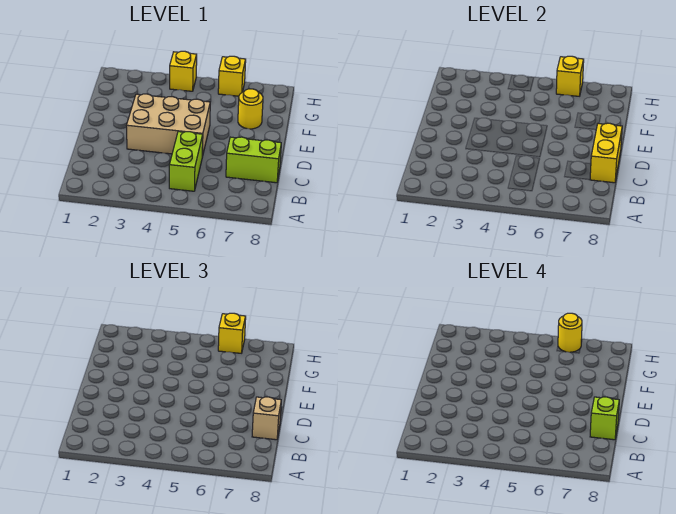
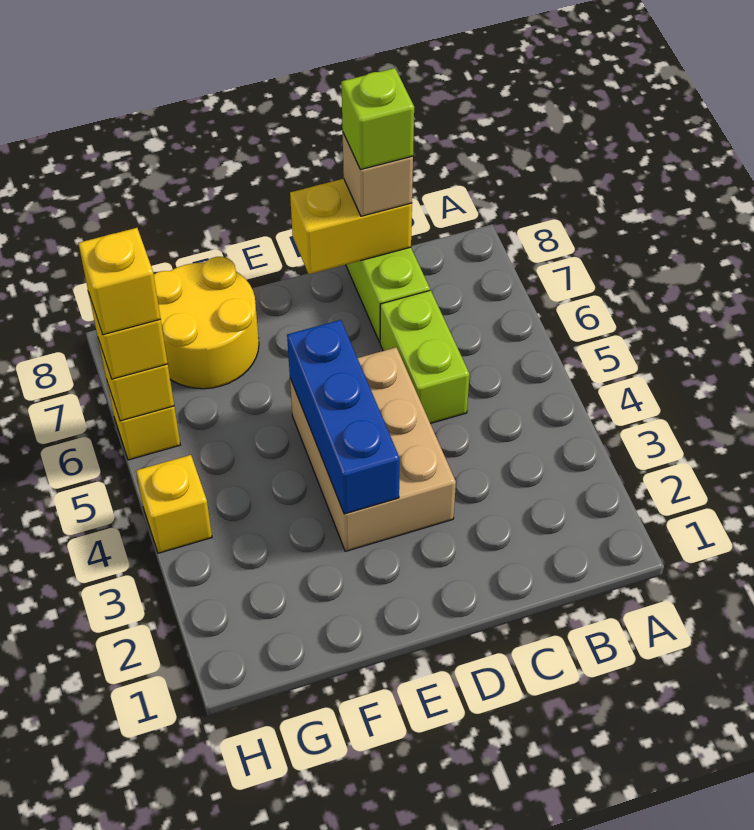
lime brick B5:C5 level 1 -> lime brick C5:C6 level 1
none -> blue brick E3:E5 level 2
yellow round brick F7 level 1 -> yellow round brick F7:G8 level 1
yellow round brick H6 level 4 -> yellow brick H6 level 4

